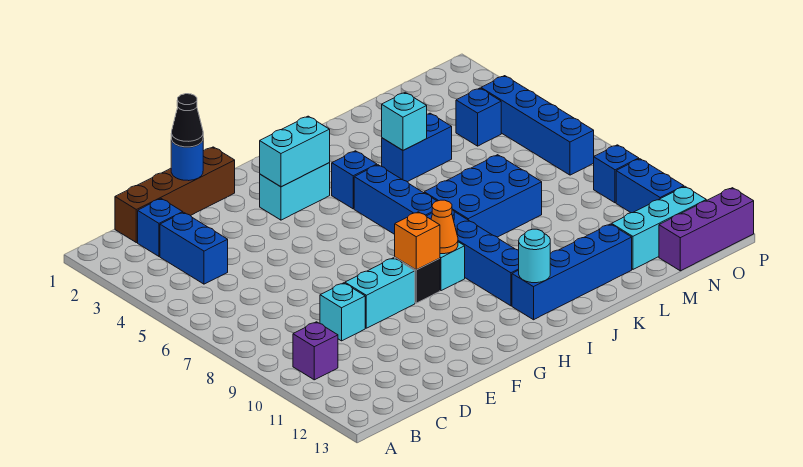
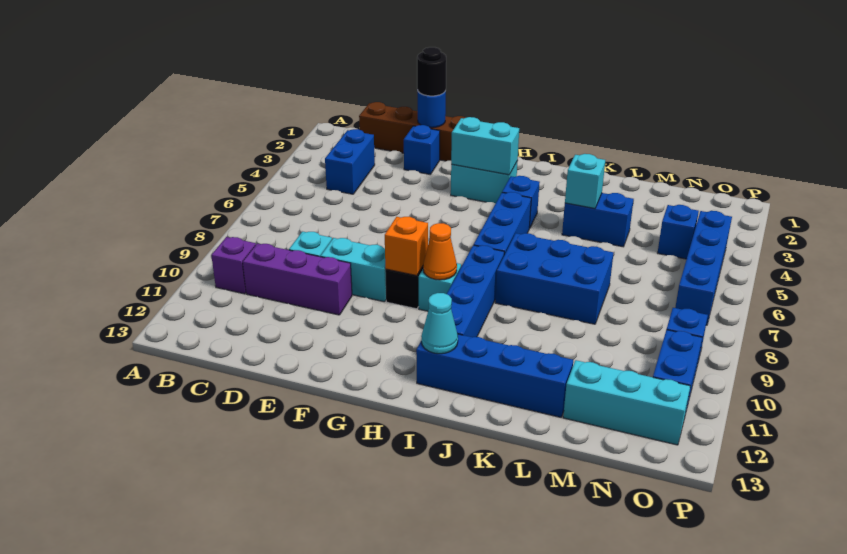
blue brick C2 level 1 -> blue brick E2 level 1
black cone E1 level 3 -> black round brick E1 level 3
cyan round brick I12 level 2 -> cyan cone I12 level 2
purple brick N13:P13 level 1 -> purple brick C10:E10 level 1

